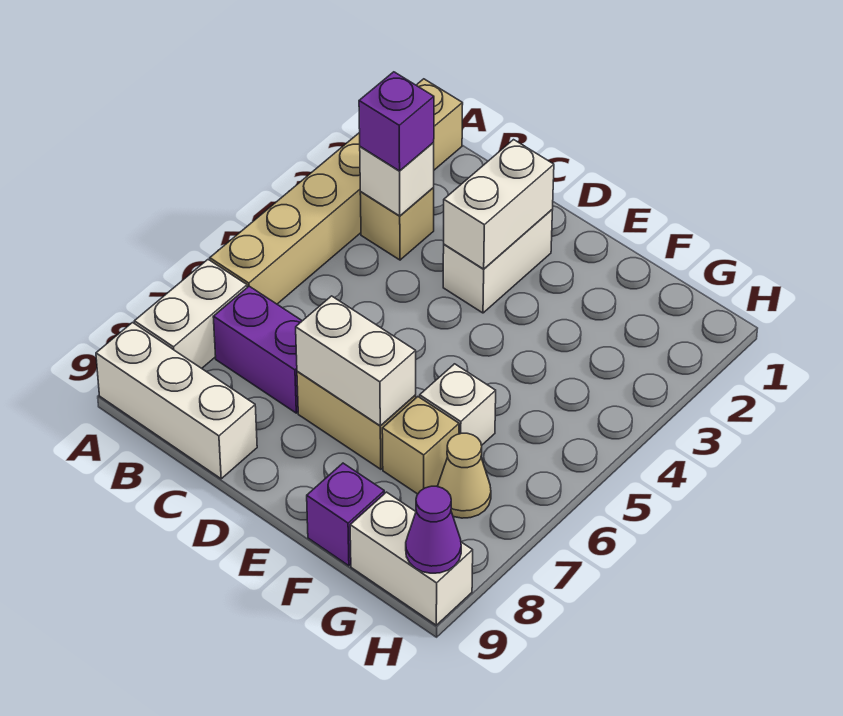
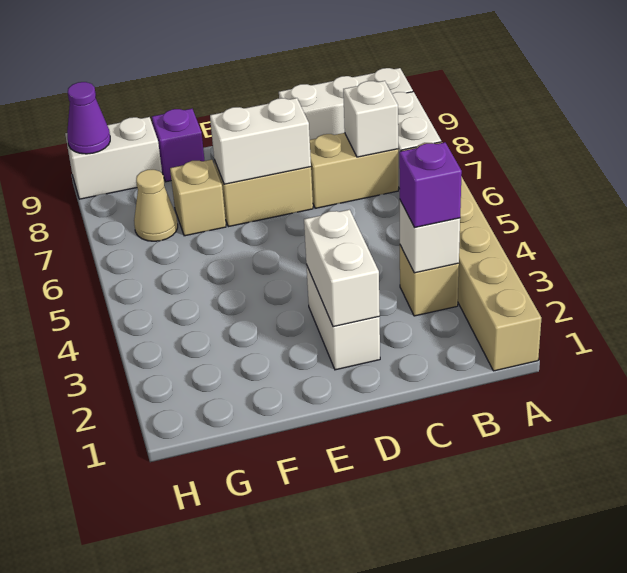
purple brick B7:C7 level 1 -> tan brick B7:C7 level 1
white brick F6 level 1 -> white brick B7 level 2

